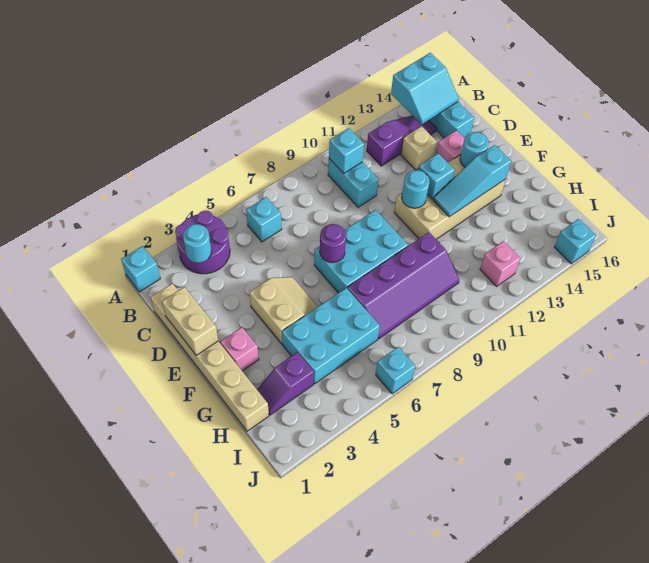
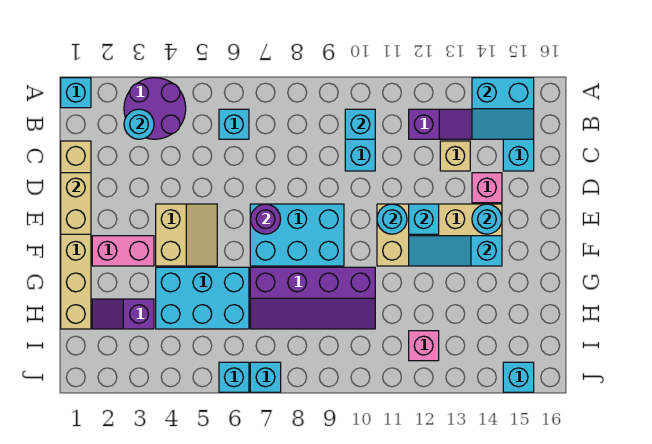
pink brick F2 level 1 -> pink brick F2:F3 level 1
none -> cyan brick J7 level 1

